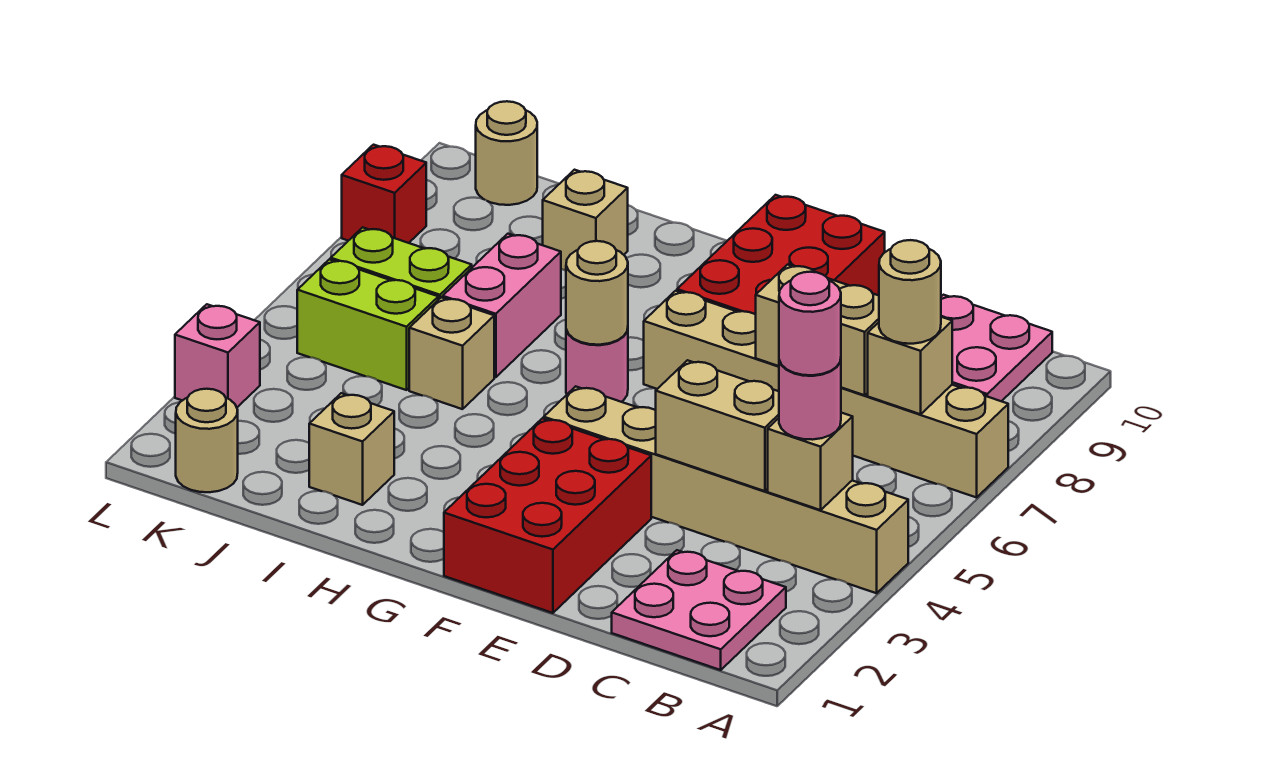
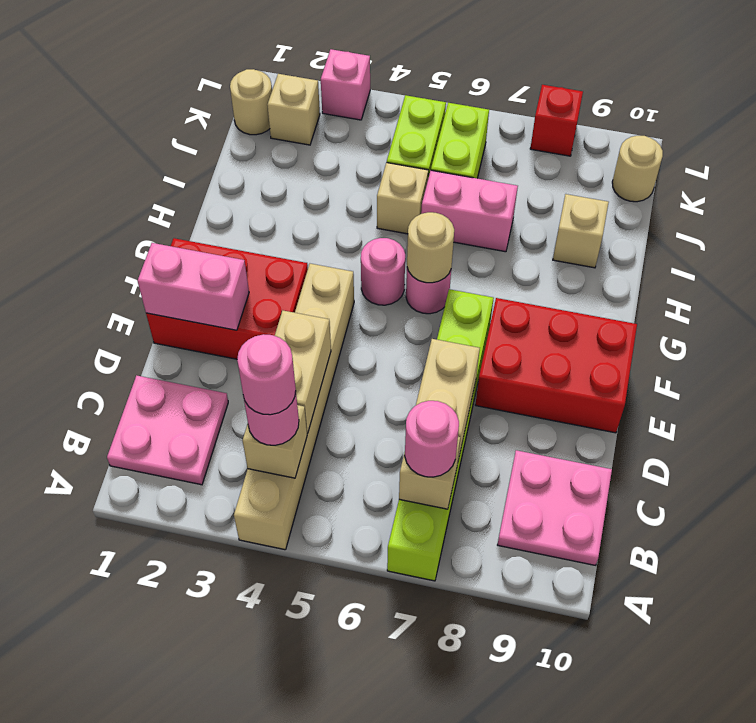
tan brick A7:F7 level 1 -> lime brick A7:F7 level 1
tan round brick B7 level 3 -> pink round brick B7 level 3
none -> pink brick E1:E2 level 2
none -> pink round brick G5 level 1
tan brick I2 level 1 -> tan brick K2 level 1

